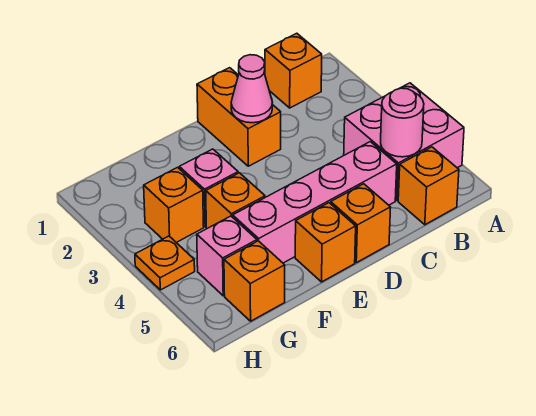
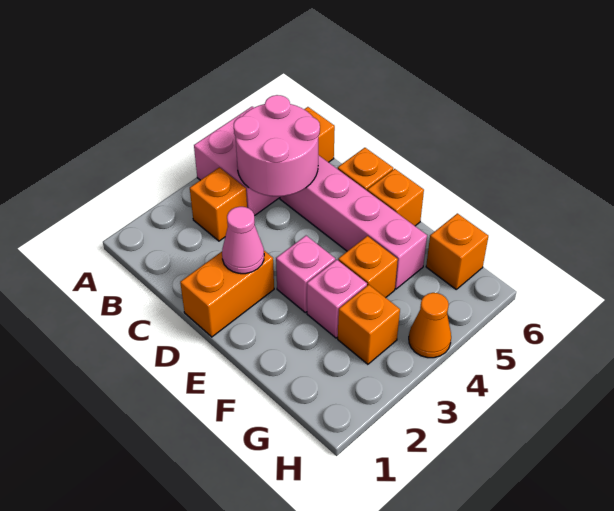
orange brick B1 level 1 -> orange brick B3 level 1
pink round brick B5 level 2 -> pink round brick B4:C5 level 2
pink brick G5 level 1 -> pink brick E3 level 1
orange plate H4 level 1 -> orange cone H4 level 1

